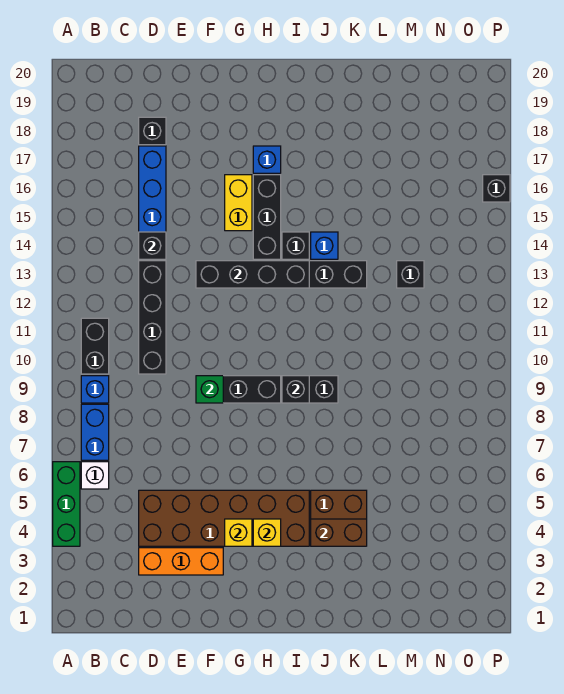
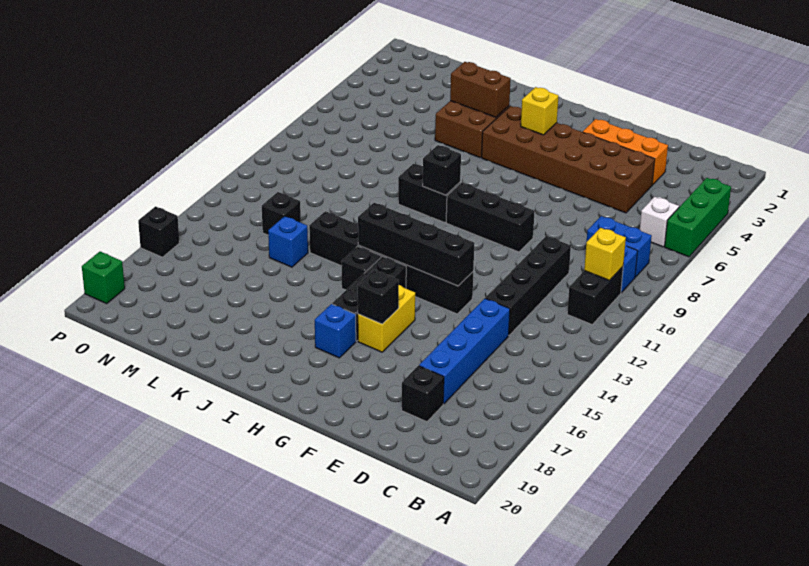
blue brick B7:B8 level 1 -> blue brick B8:C8 level 1
black brick D14 level 2 -> black brick G16 level 2
green brick F9 level 2 -> green brick P19 level 1
yellow brick G4 level 2 -> yellow brick B10 level 2
blue brick J14 level 1 -> blue brick L14 level 1

